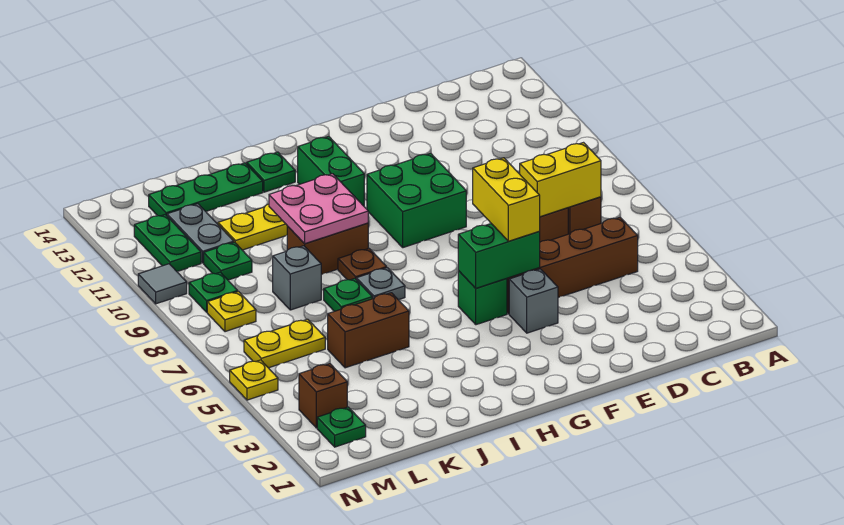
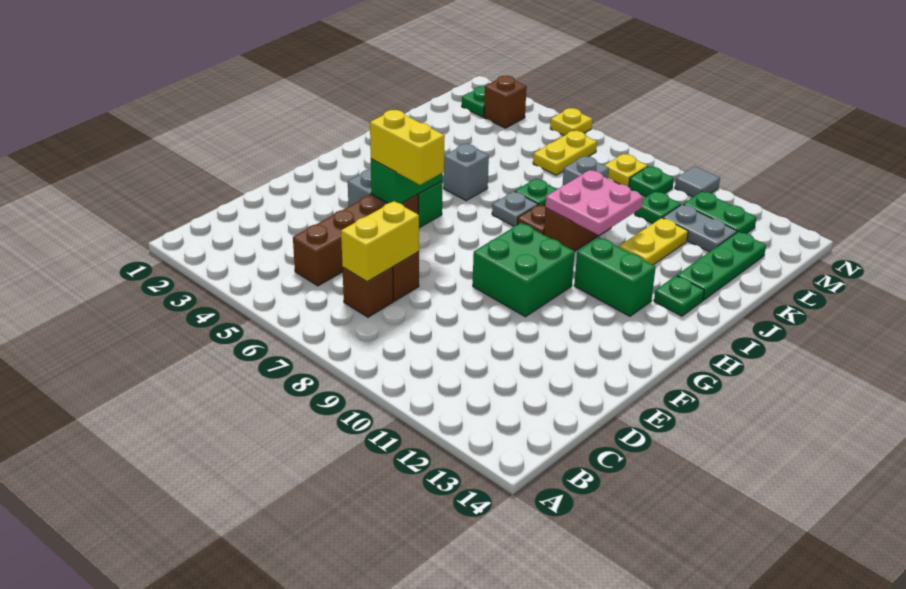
none -> grey brick I5 level 1
brown brick J5:K5 level 1 -> none

